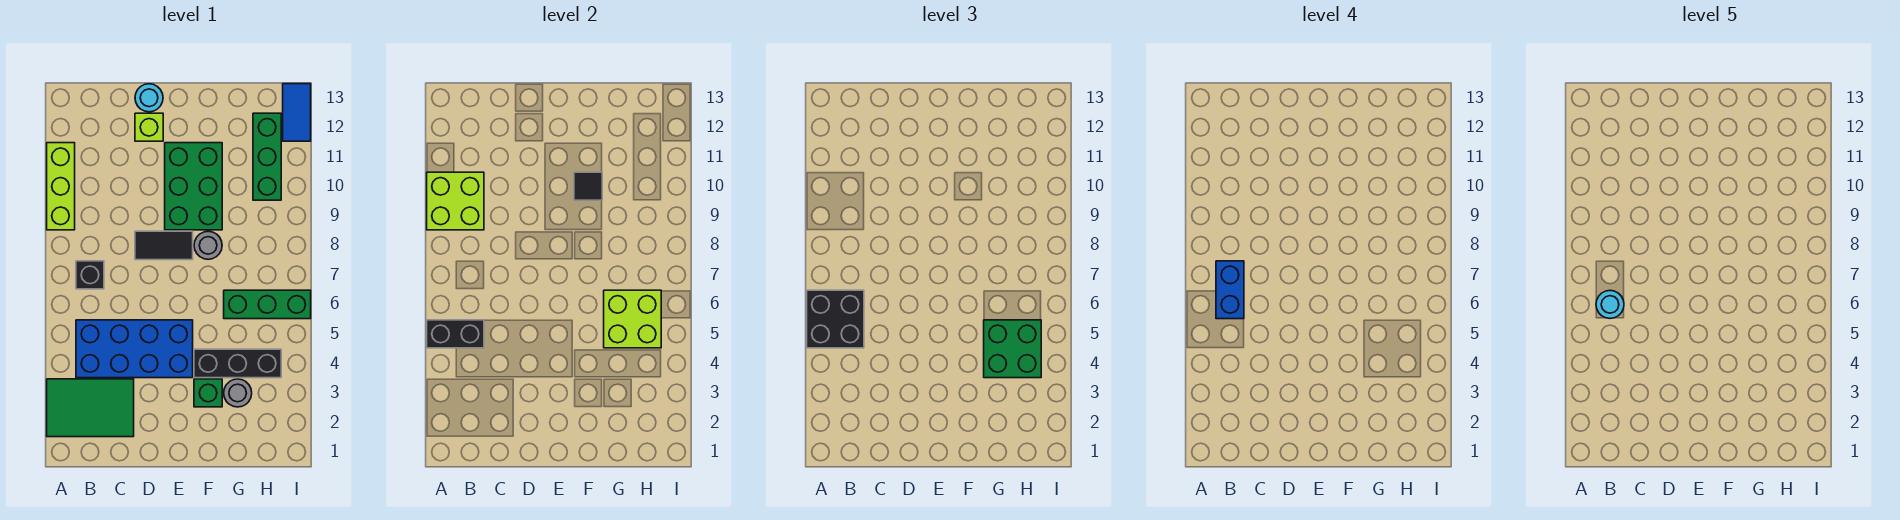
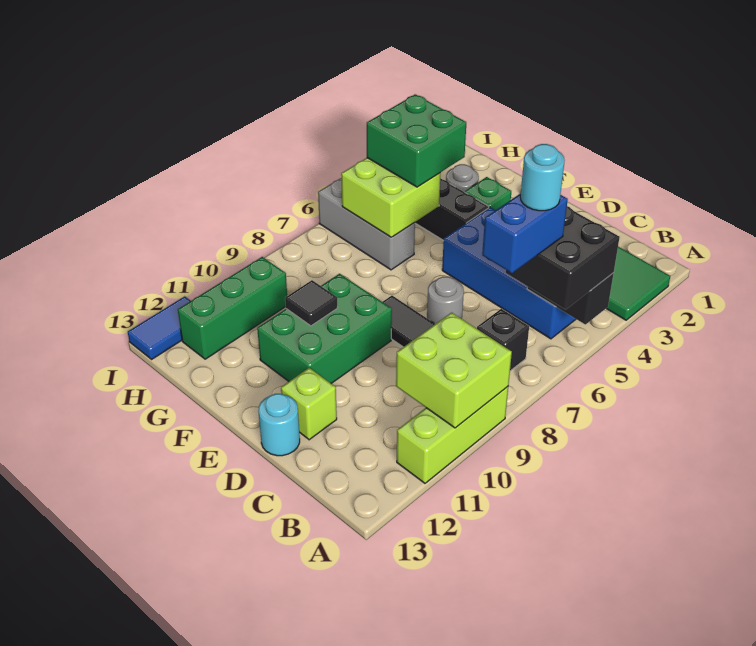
grey round brick F8 level 1 -> grey round brick D7 level 1
green brick G6:I6 level 1 -> grey brick G6:I6 level 1

